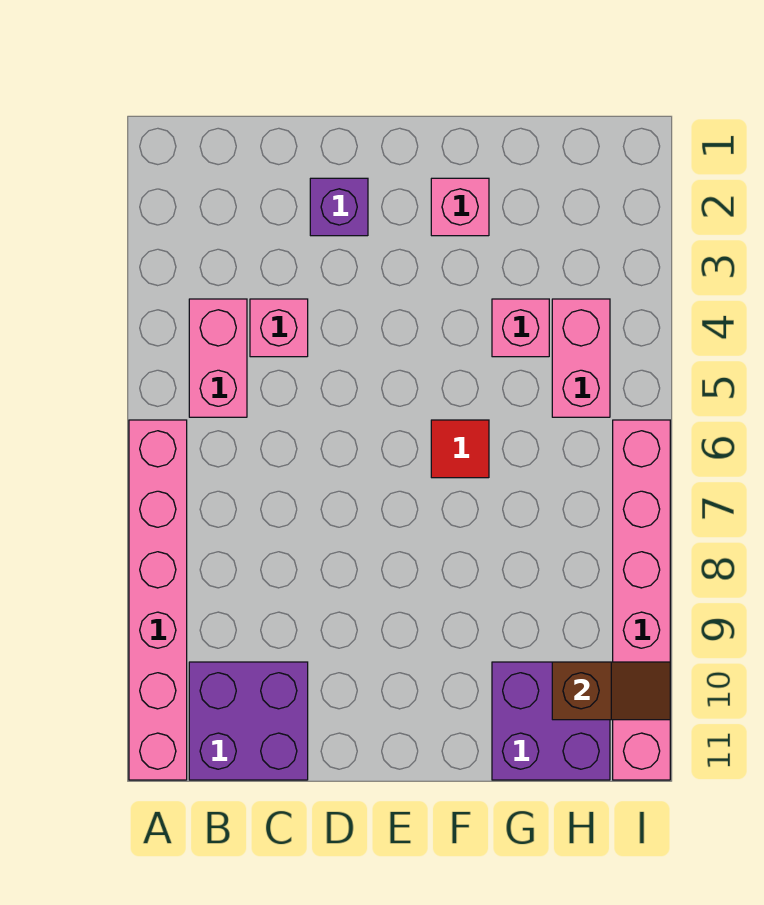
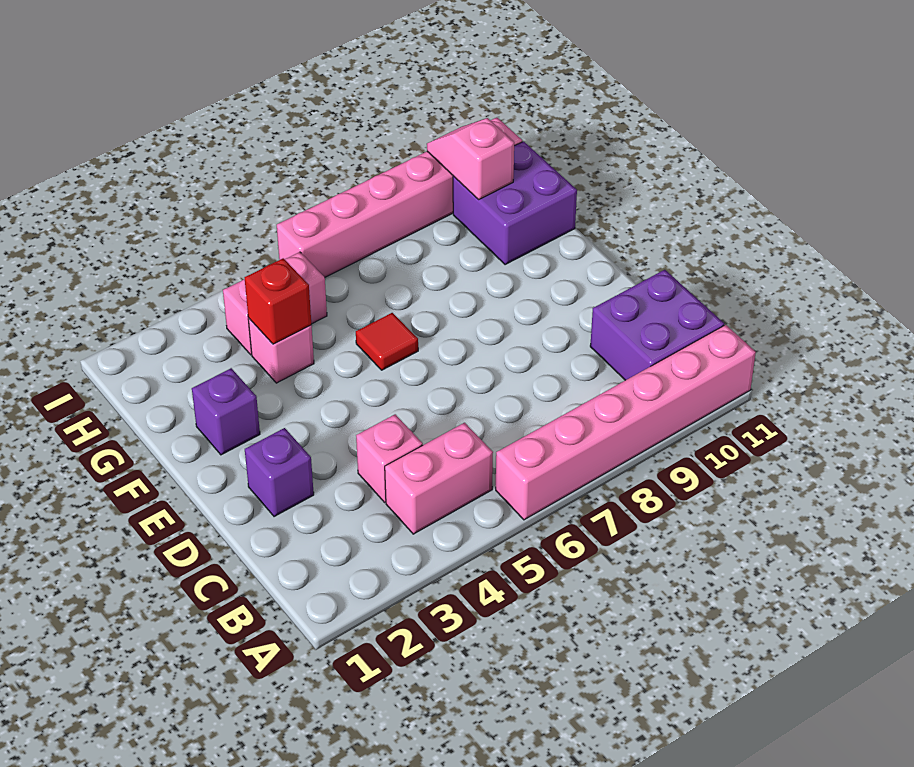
pink brick F2 level 1 -> purple brick F2 level 1
none -> red brick G4 level 2
brown slope H10:I10 level 2 top H -> pink slope H10:I10 level 2 top H

